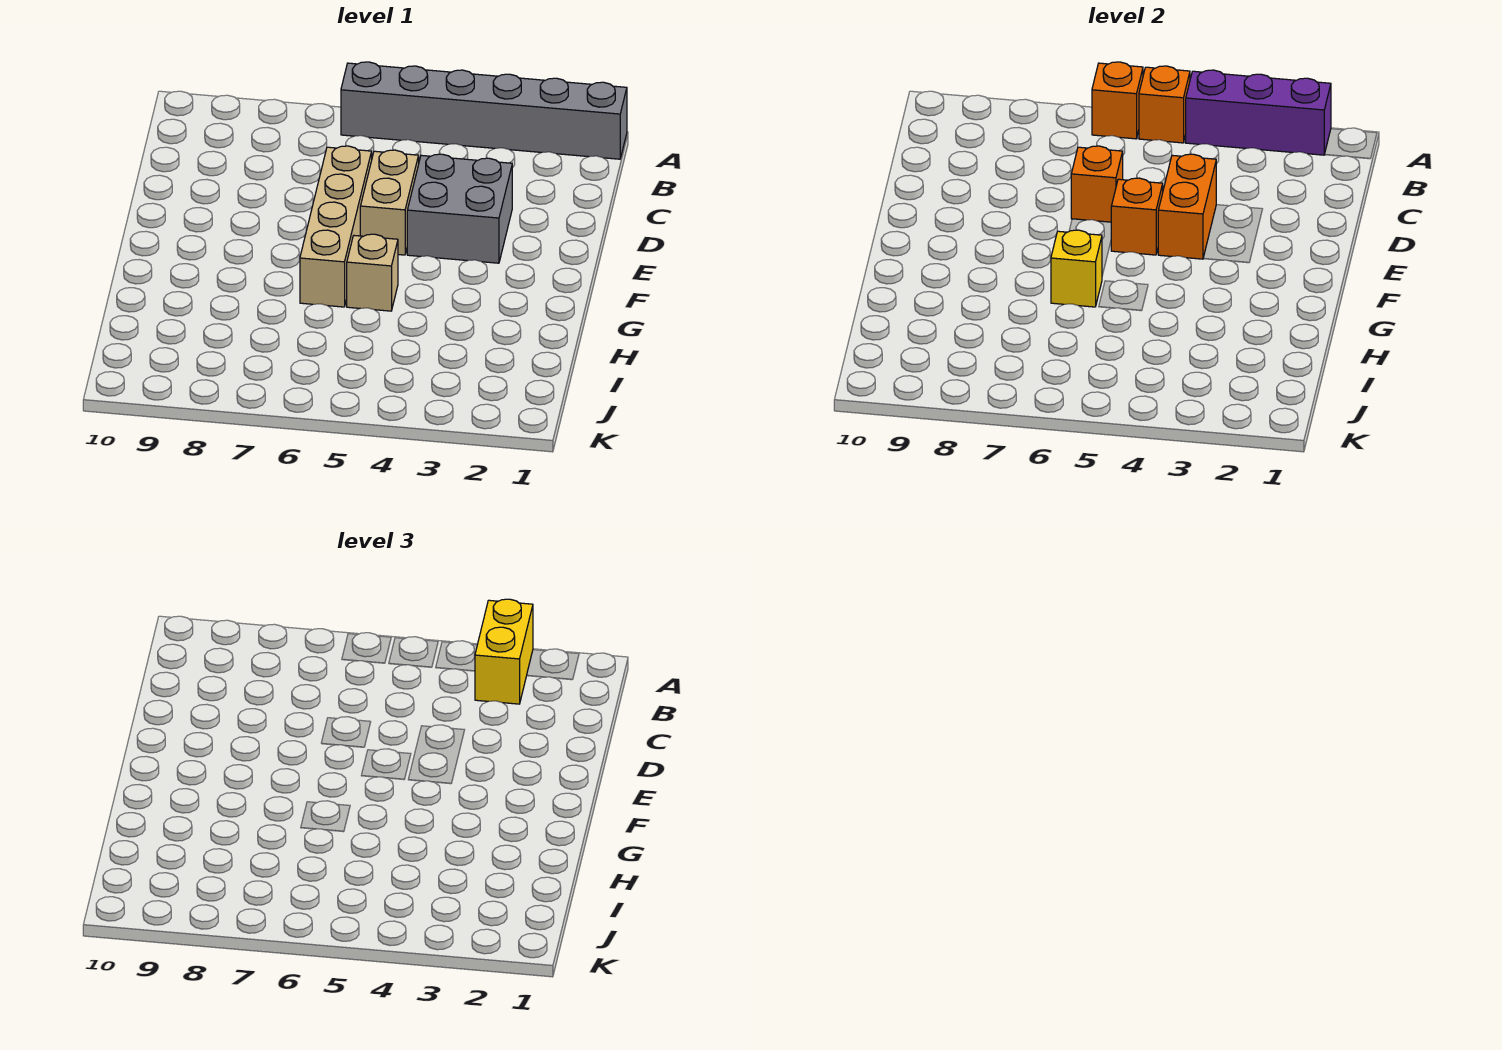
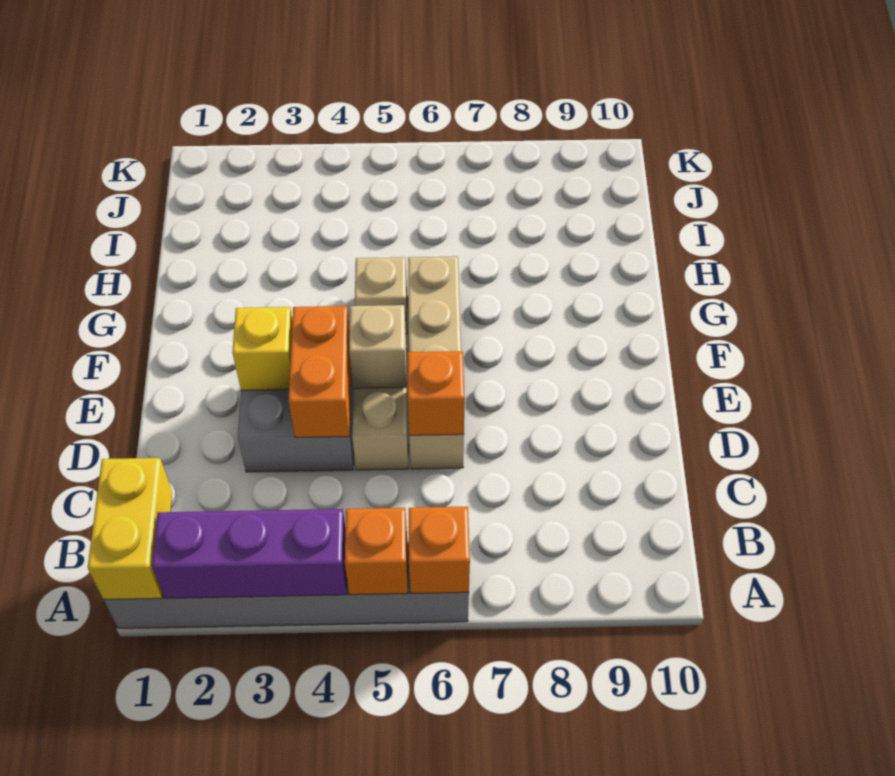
yellow brick A3:B3 level 3 -> yellow brick A1:B1 level 2
orange brick E5 level 2 -> tan brick E5 level 2
yellow brick G6 level 2 -> yellow brick E3 level 2

